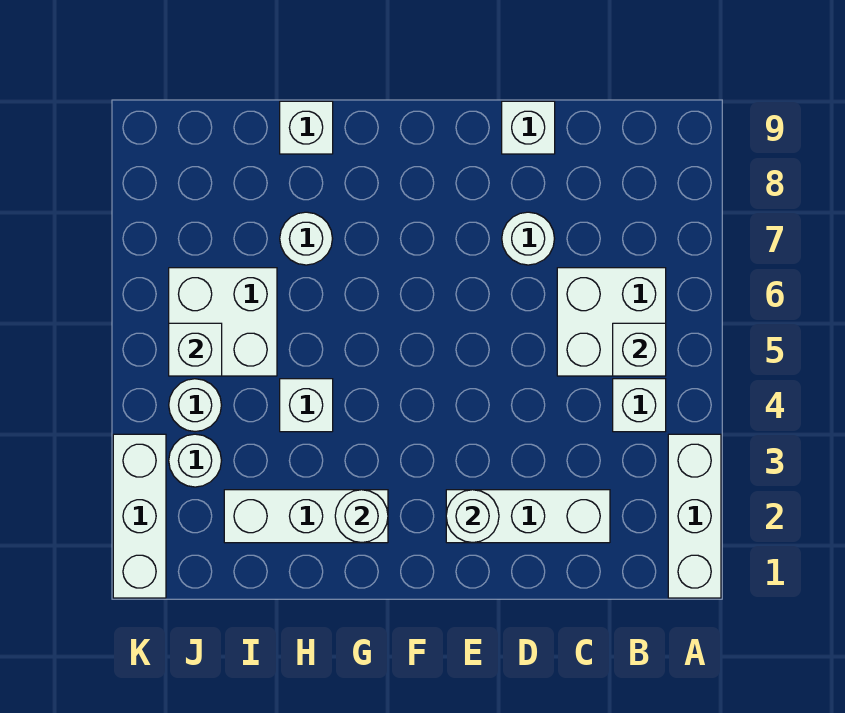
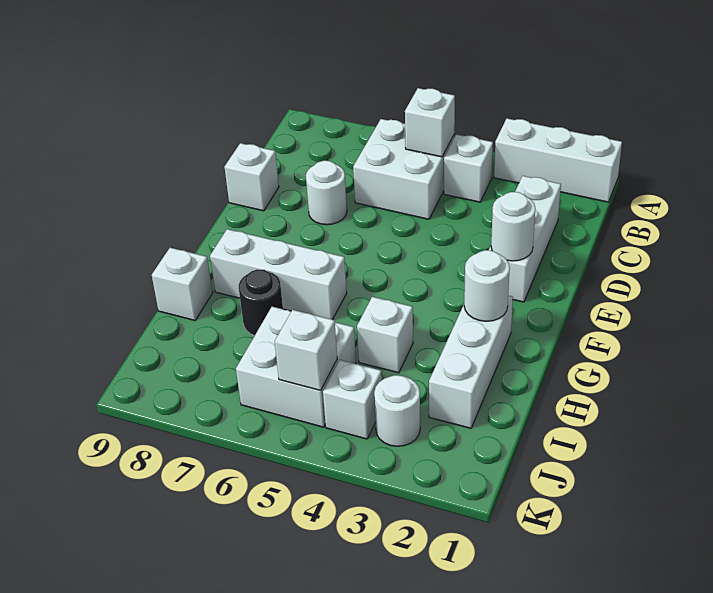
white round brick H7 level 1 -> black round brick H7 level 1
white round brick J4 level 1 -> white brick J4 level 1
white brick K1:K3 level 1 -> white brick G6:G8 level 1

